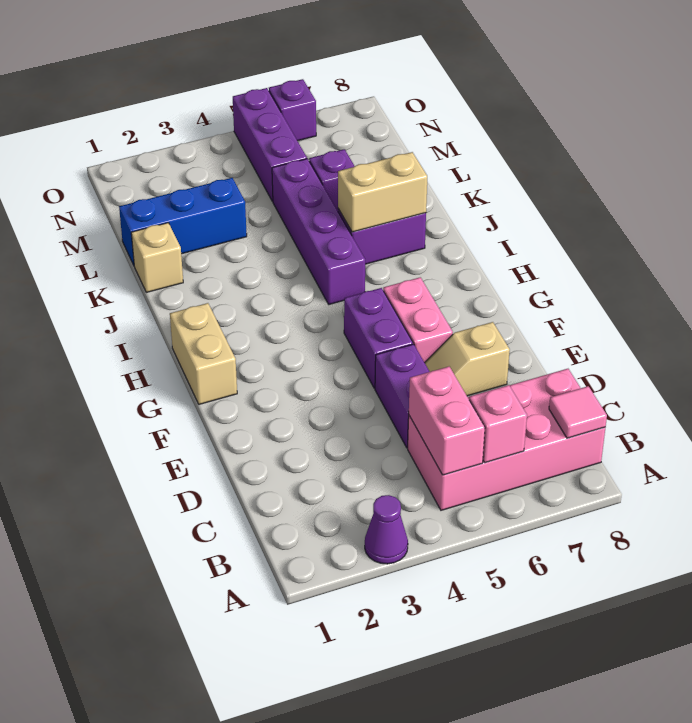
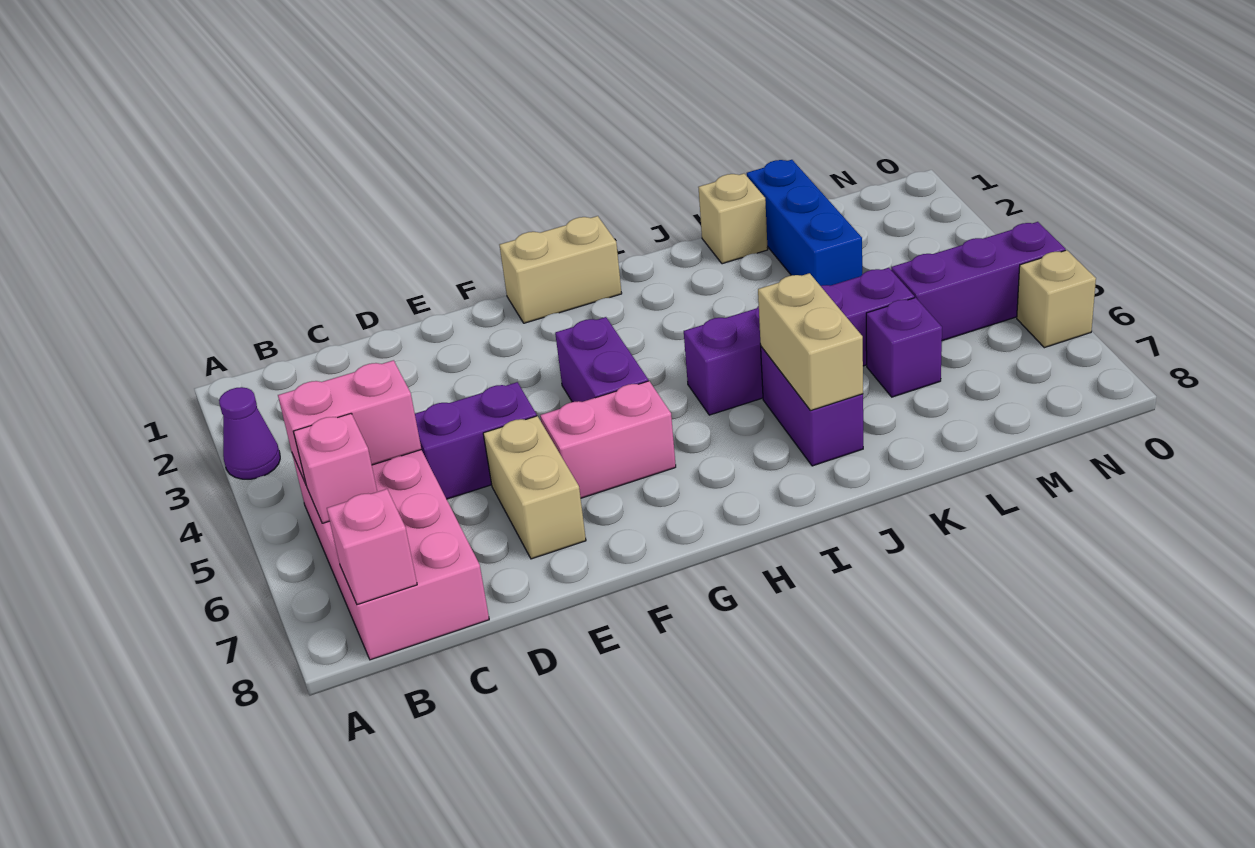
pink tile B8 level 2 -> pink brick B8 level 2
tan slope E6:E7 level 1 top 7 -> tan brick E6:E7 level 1
purple brick F5:G5 level 1 -> purple brick G4:G5 level 1
purple brick O6 level 1 -> tan brick O6 level 1

